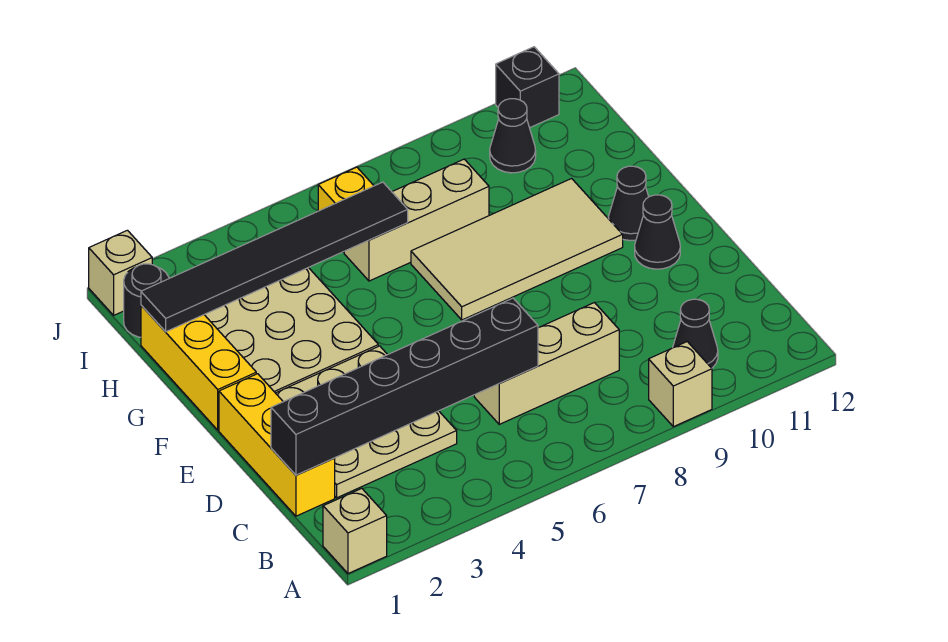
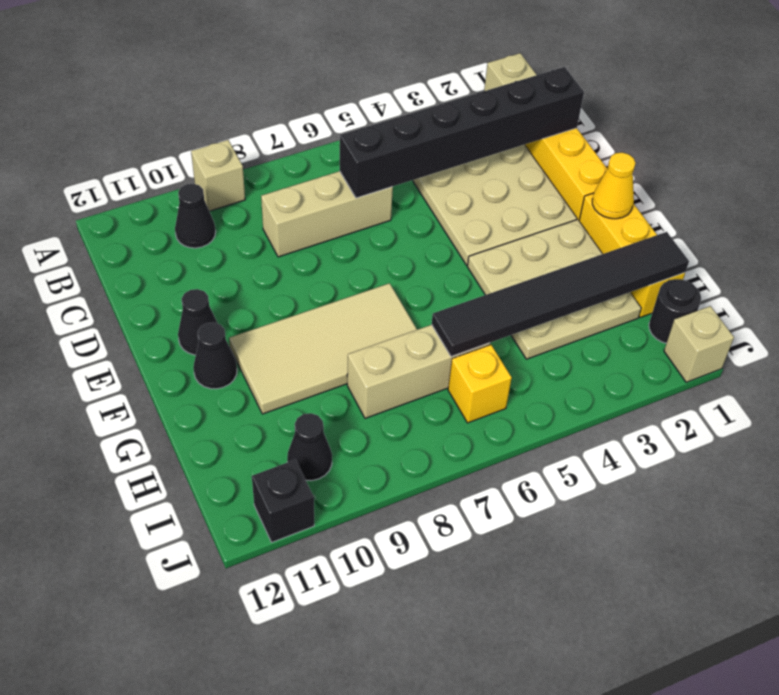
none -> yellow cone F1 level 2

